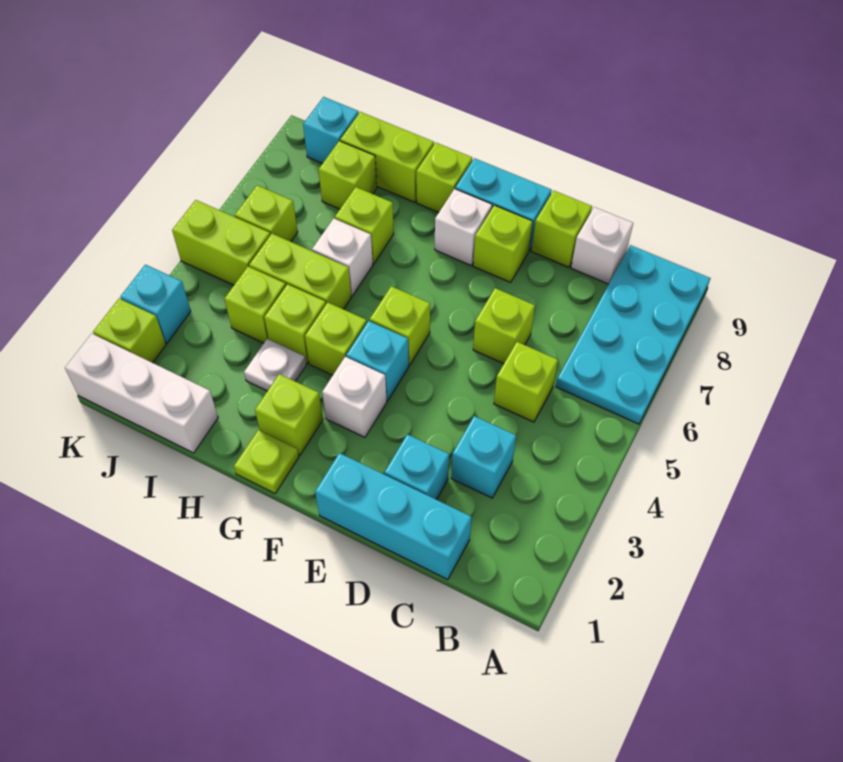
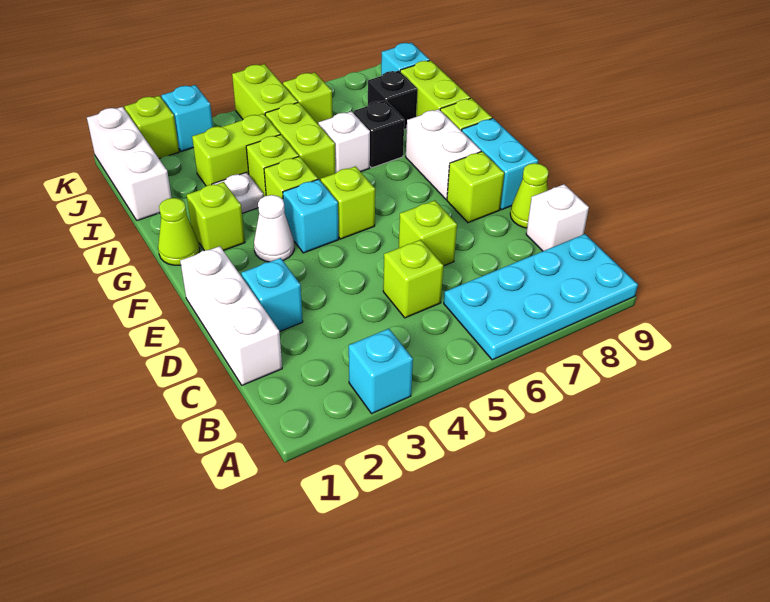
cyan brick C1:E1 level 1 -> white brick C1:E1 level 1
cyan brick C3 level 1 -> cyan brick A3 level 1
lime brick D9 level 1 -> lime cone D9 level 1
white brick F3 level 1 -> white cone F3 level 1
white brick F8 level 1 -> white brick F8:G8 level 1
lime plate G1 level 1 -> lime cone G1 level 1
lime brick H7 level 1 -> black brick H7 level 1
lime brick I4 level 1 -> lime brick I3:I4 level 1
lime brick I8 level 1 -> black brick I8 level 1

